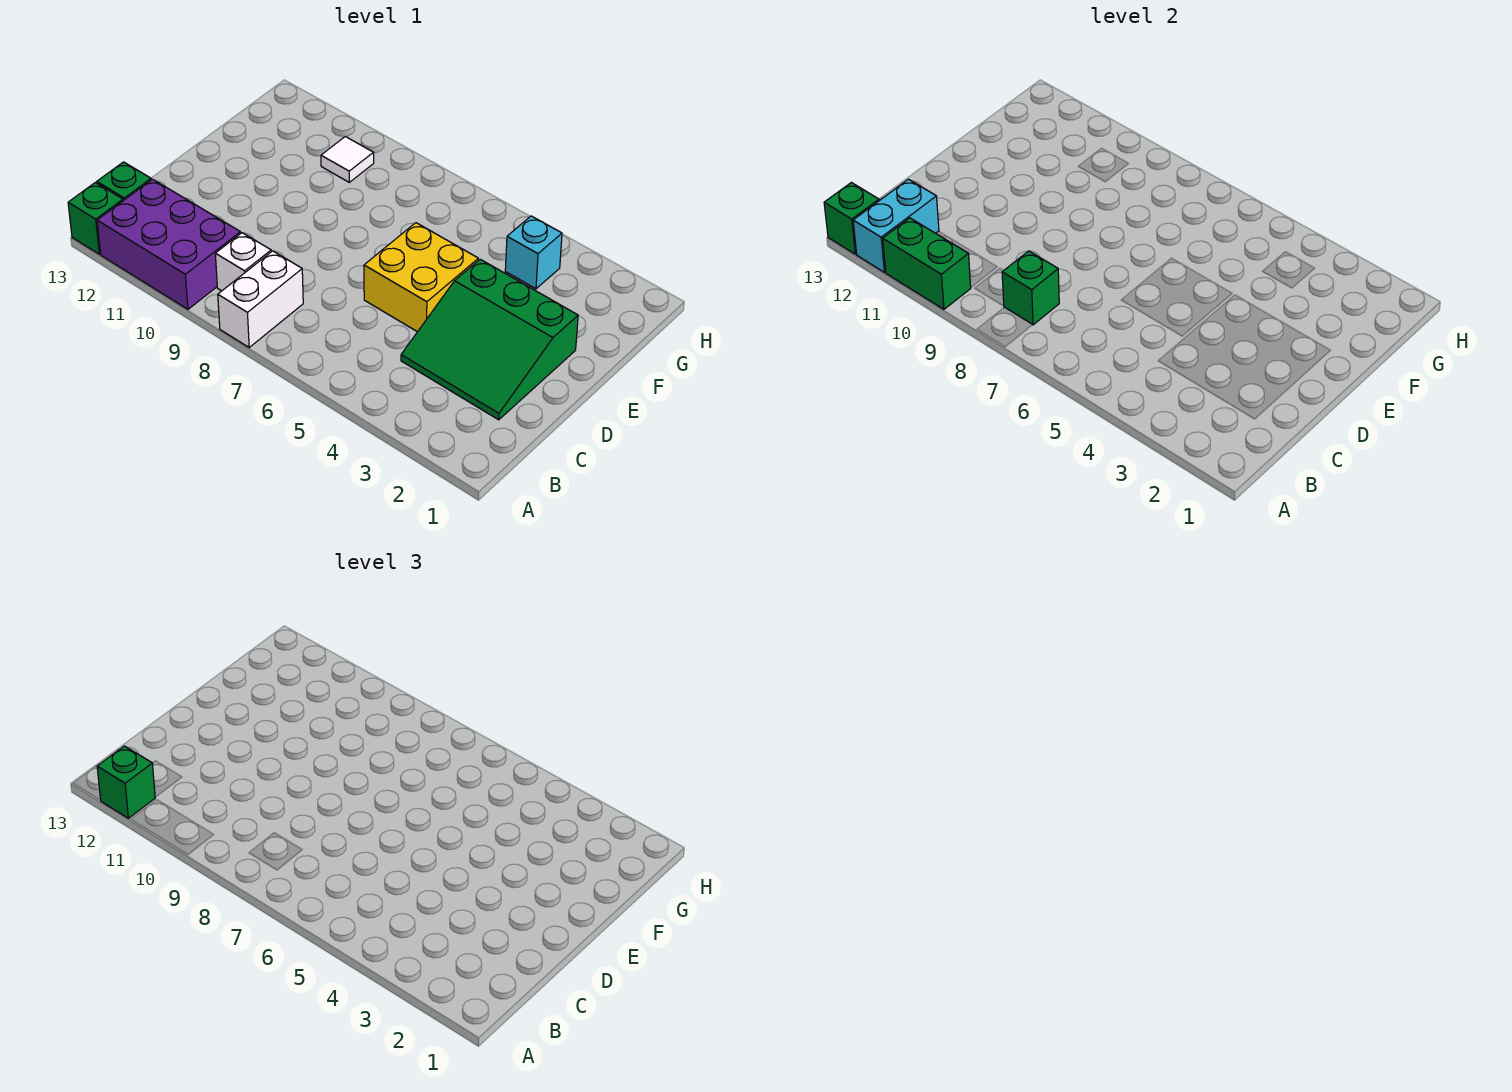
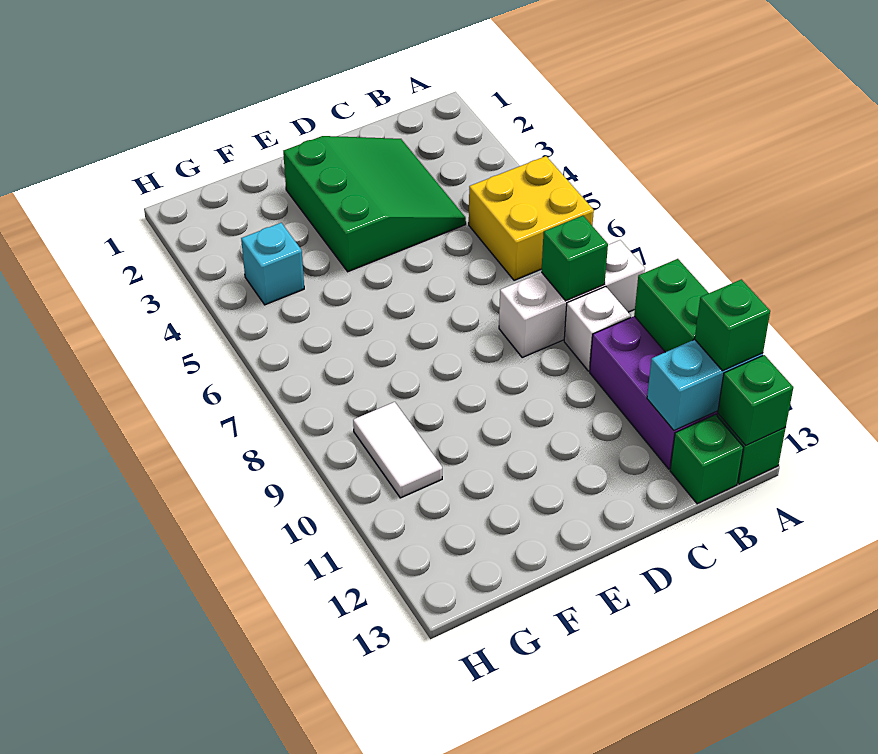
white brick A8:B8 level 1 -> white brick A8:C8 level 1
yellow brick D5:E6 level 1 -> yellow brick A5:B6 level 1
white tile G10 level 1 -> white tile G9:G10 level 1

